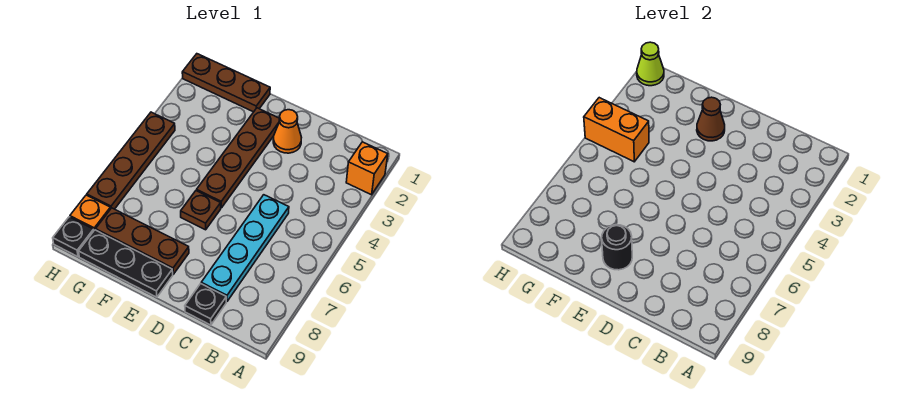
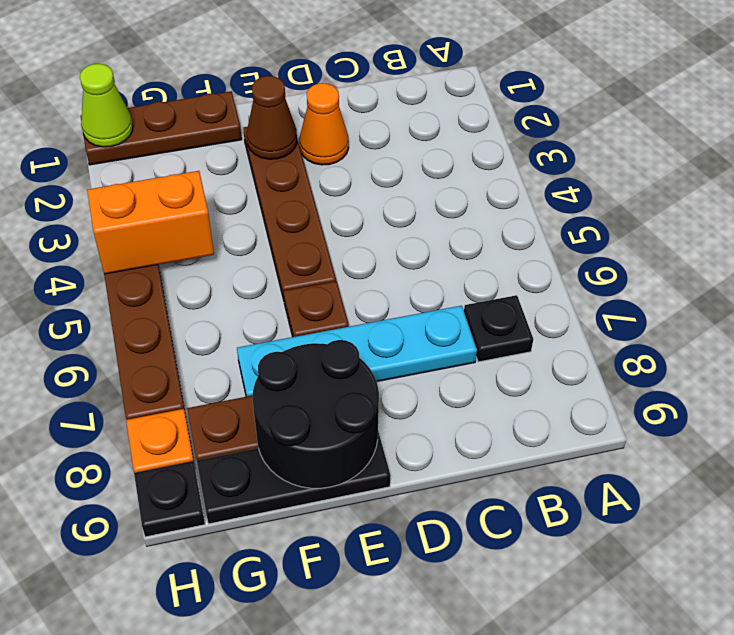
orange brick A2 level 1 -> none
cyan plate C5:C8 level 1 -> cyan plate C7:F7 level 1
black plate C9 level 1 -> black plate B7 level 1
black round brick E8 level 2 -> black round brick E8:F9 level 2

